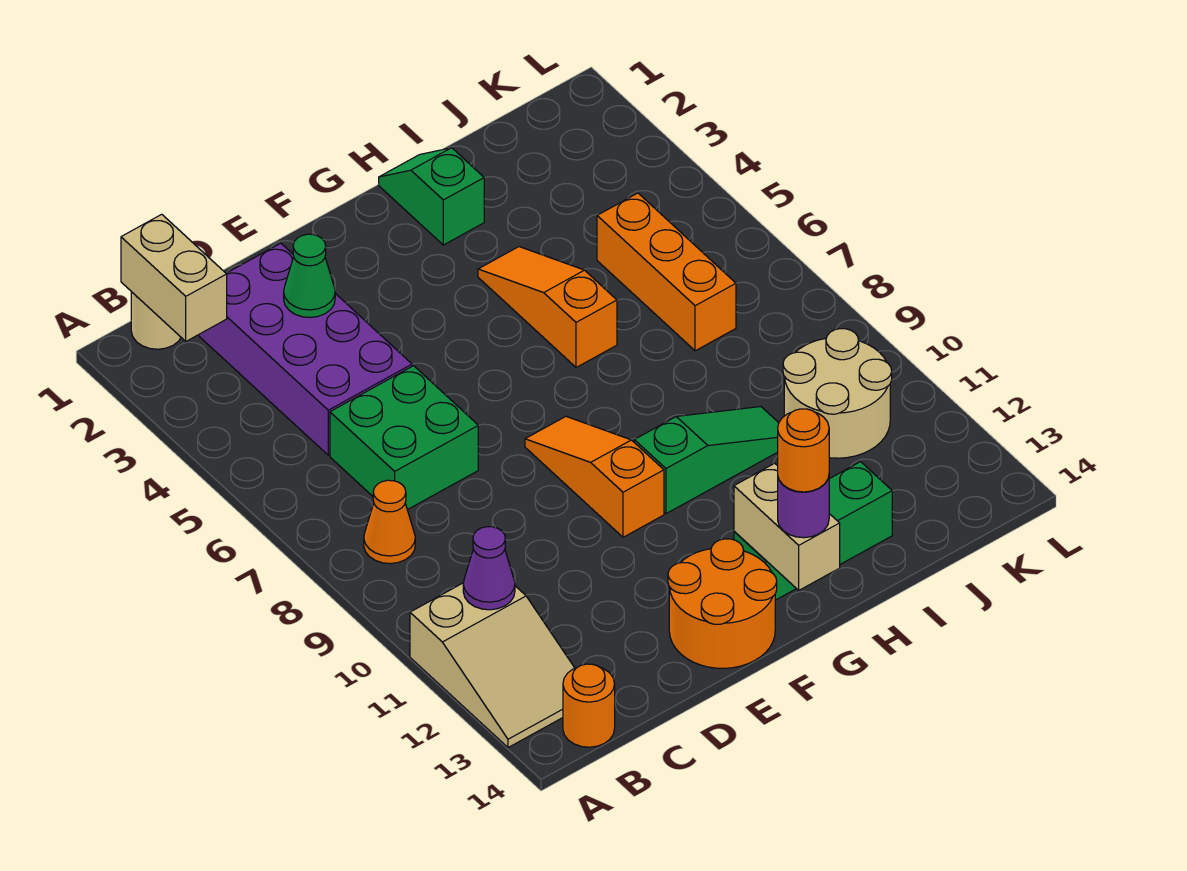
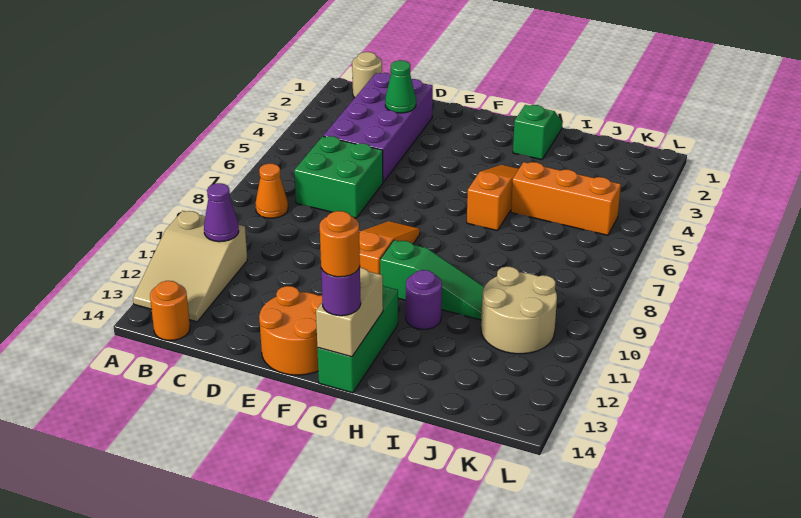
tan brick B1:B2 level 2 -> none
green brick G13:I13 level 1 -> green brick G12:G14 level 1
none -> purple round brick H11 level 1
orange brick J5:J7 level 1 -> orange brick I5:K5 level 1

